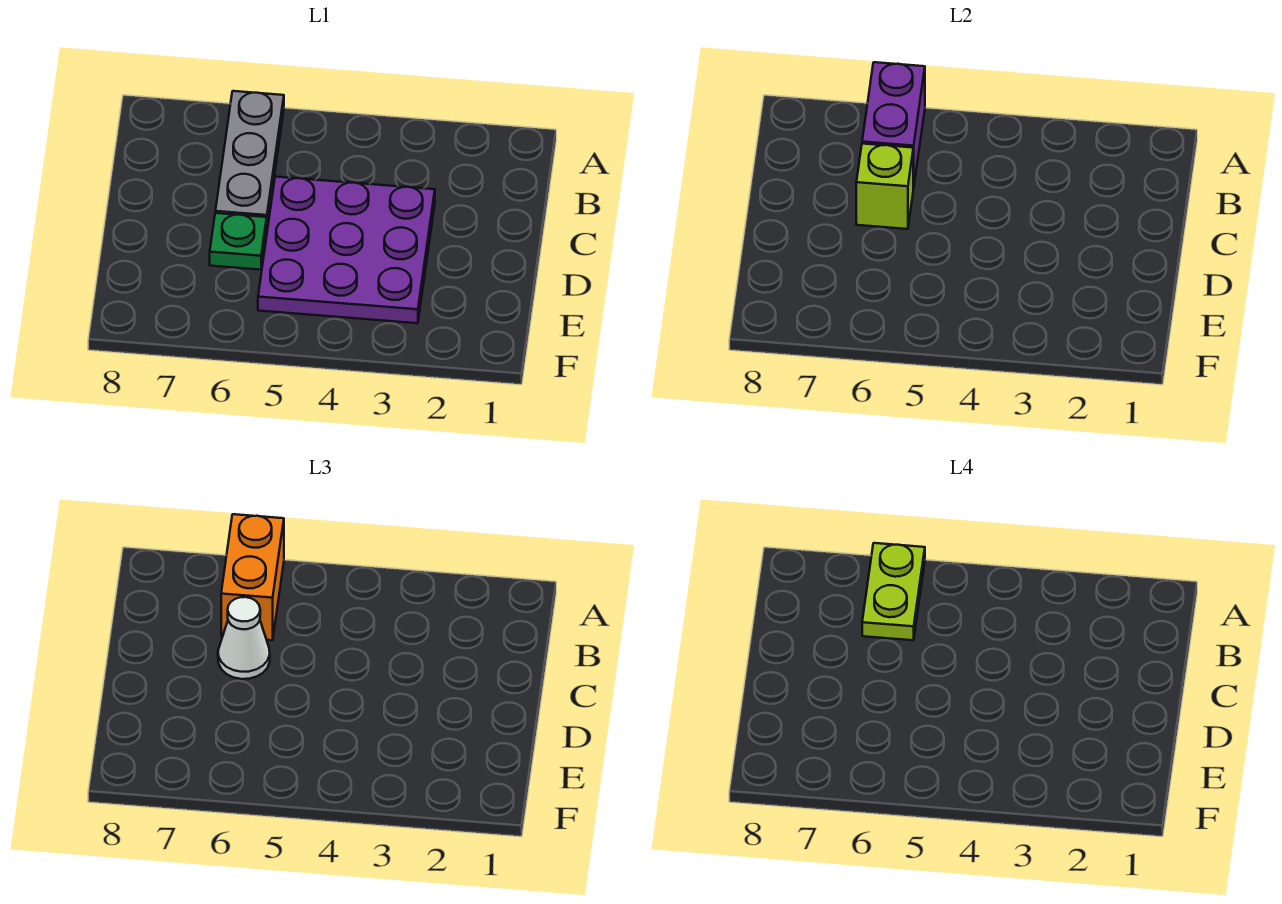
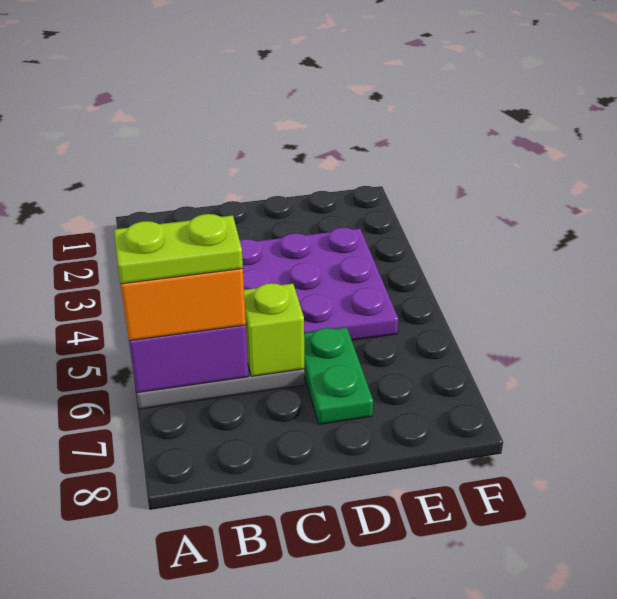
white cone C6 level 3 -> none
green plate D6 level 1 -> green plate D6:D7 level 1

